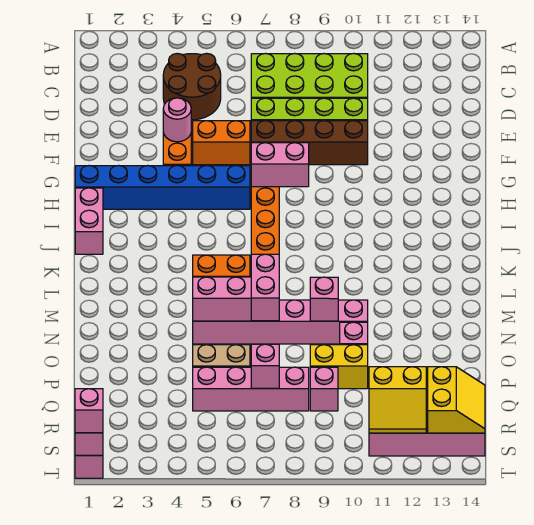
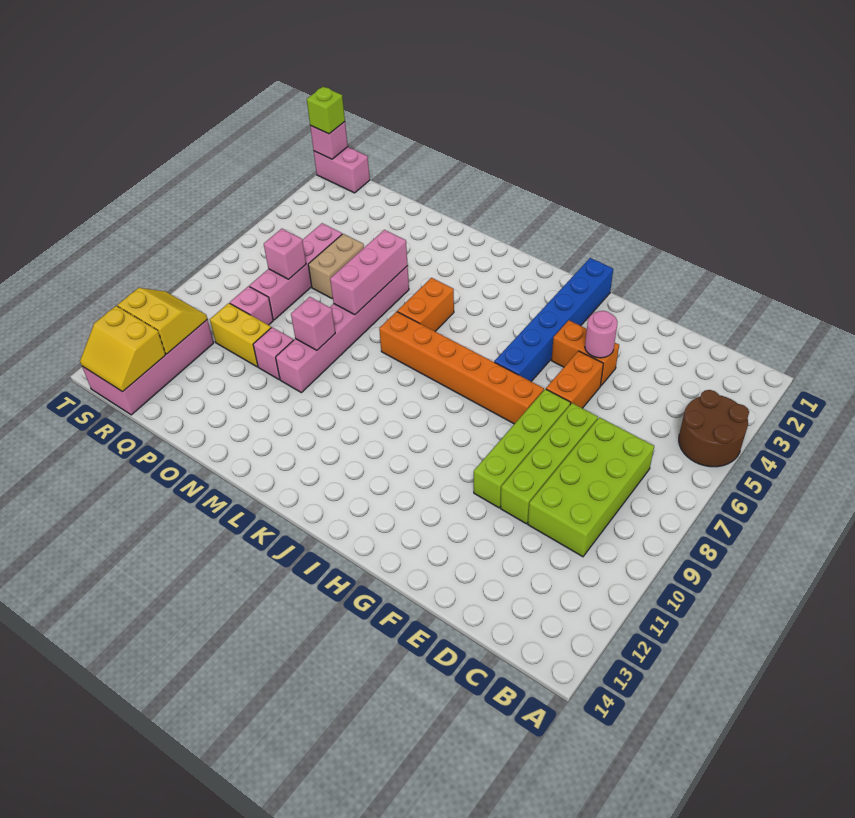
brown round brick C4:D5 level 1 -> brown round brick A4:B5 level 1
brown brick F7:F10 level 1 -> lime brick F7:F10 level 1
pink brick H7:H8 level 2 -> none
pink brick I1:J1 level 1 -> none
pink brick N7:O7 level 3 -> none
yellow brick P9:P10 level 1 -> yellow brick P10:Q10 level 1
yellow slope R11:S12 level 2 top R -> yellow slope R11:S12 level 2 top 12
pink brick T1 level 3 -> lime brick T1 level 3

